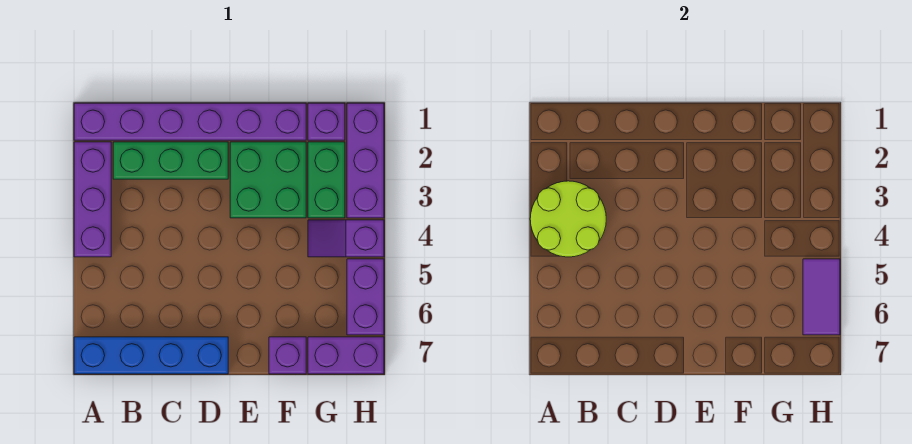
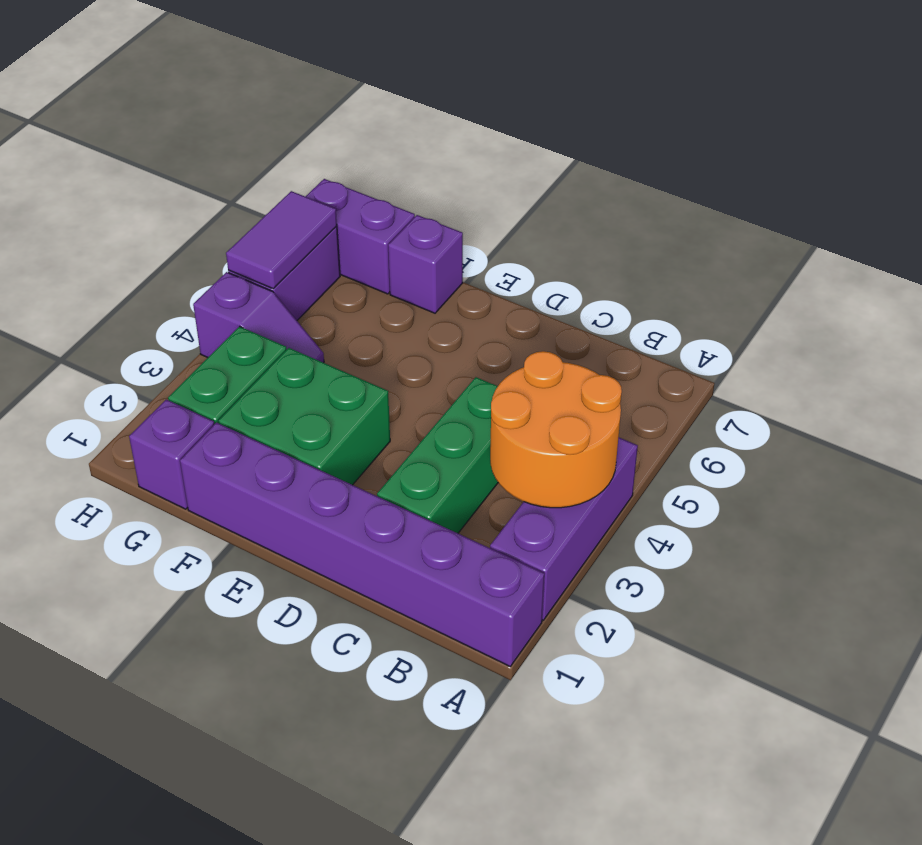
lime round brick A3:B4 level 2 -> orange round brick A3:B4 level 2
blue brick A7:D7 level 1 -> none
green brick B2:D2 level 1 -> green brick C2:C4 level 1
purple brick H1:H3 level 1 -> none

